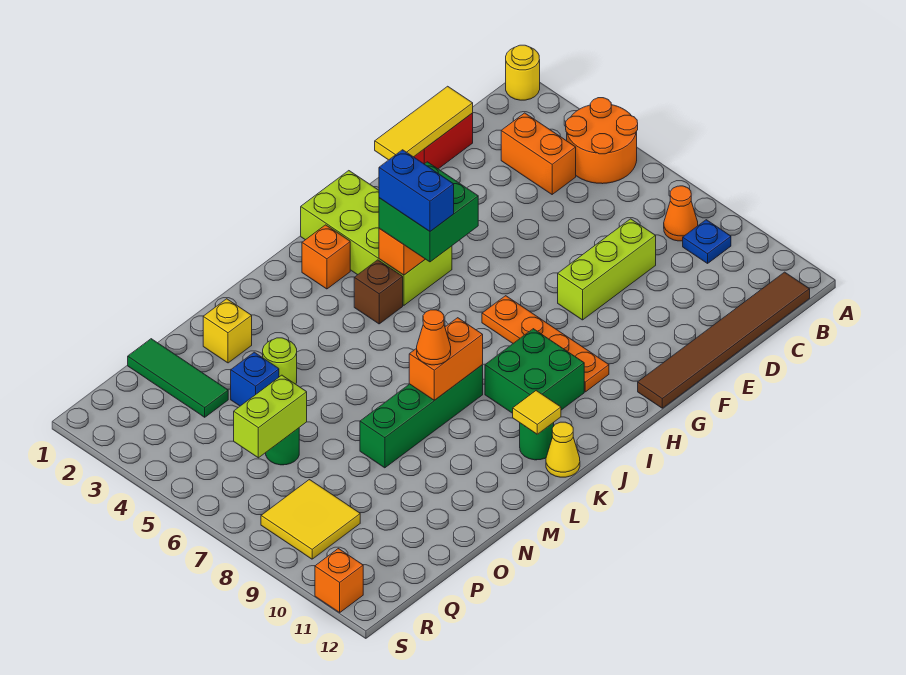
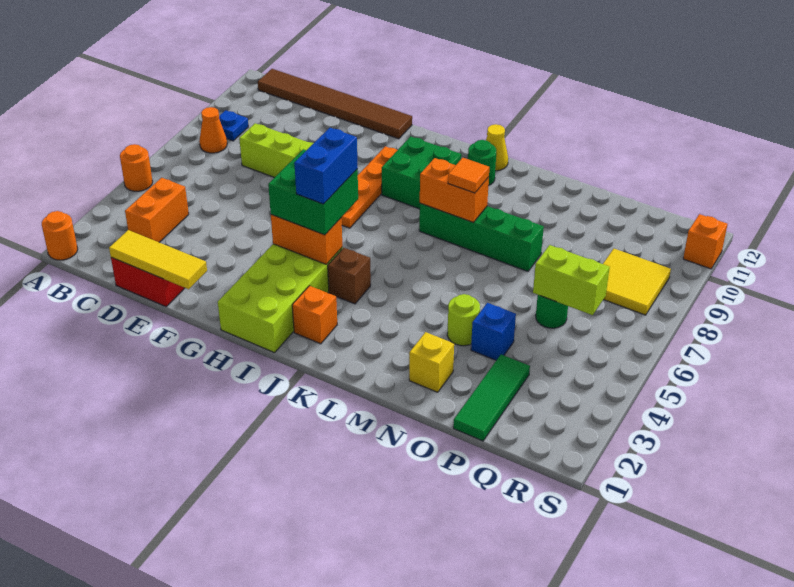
yellow round brick A1 level 1 -> orange round brick A1 level 1
orange round brick A4:B5 level 1 -> orange round brick A5 level 1
yellow tile K11 level 2 -> none
orange cone L8 level 3 -> orange tile L8 level 3

